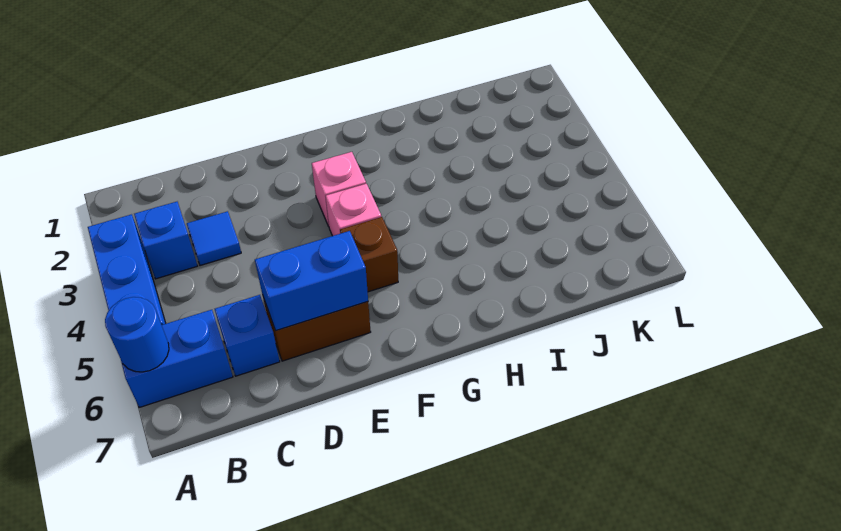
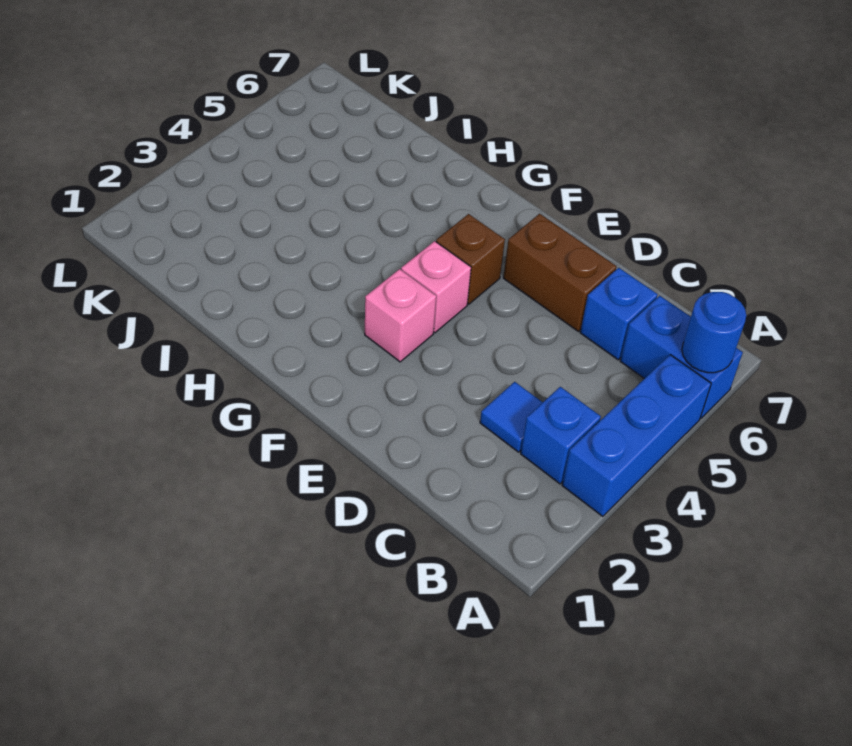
blue brick D6:E6 level 2 -> none

